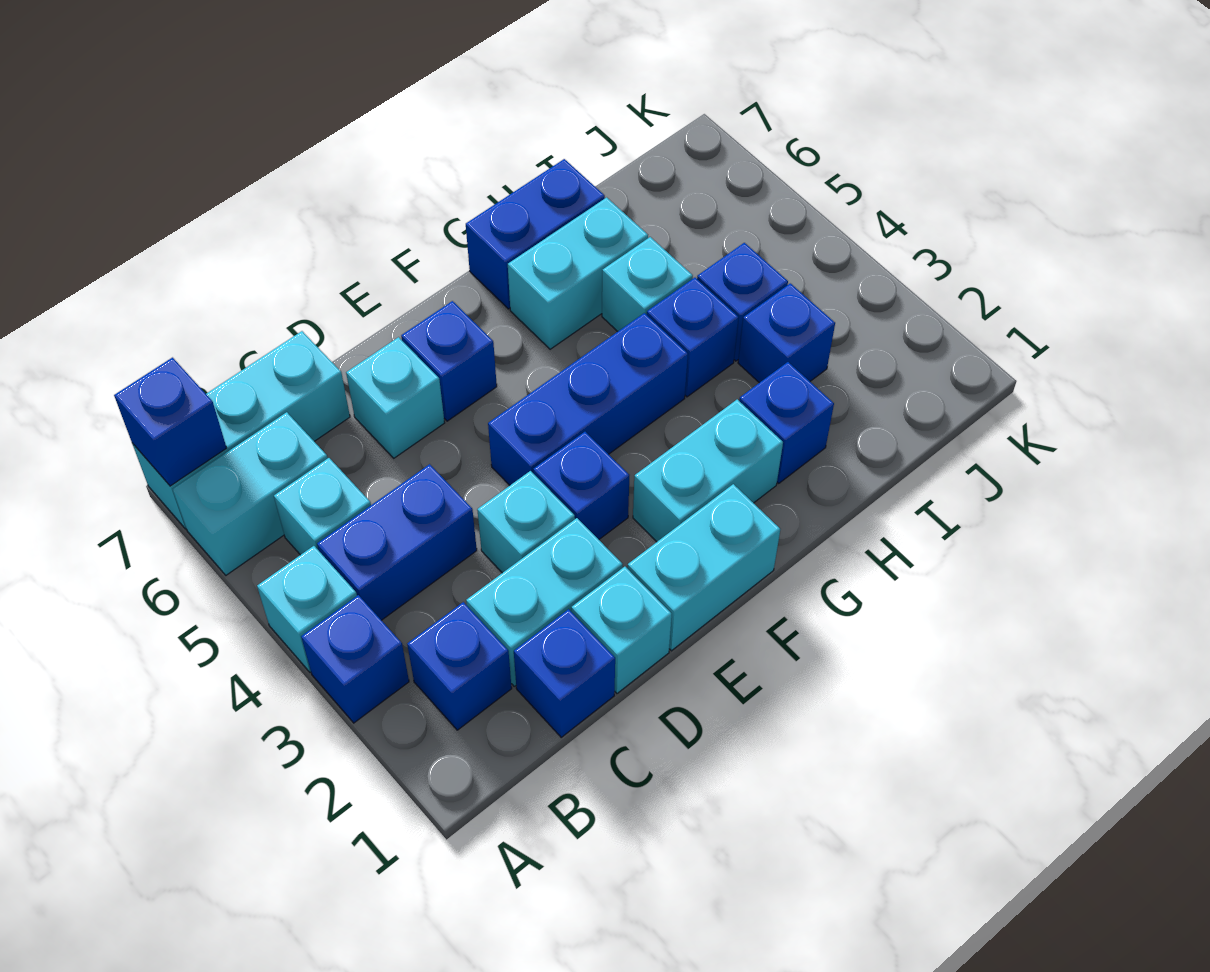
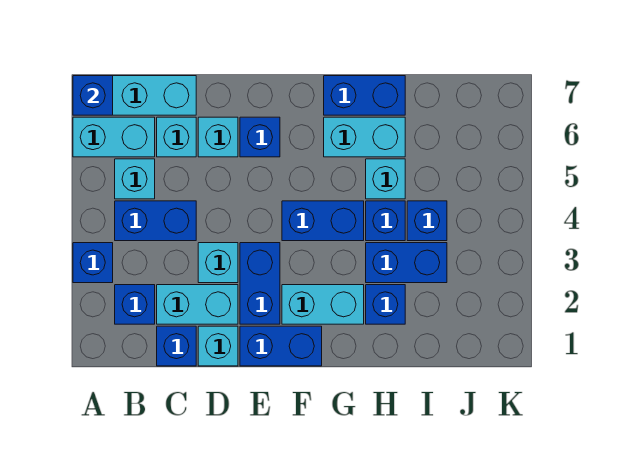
cyan brick A4 level 1 -> cyan brick C6 level 1
cyan brick E1:F1 level 1 -> blue brick E1:F1 level 1
blue brick E3 level 1 -> blue brick E2:E3 level 1
blue brick E4:G4 level 1 -> blue brick F4:G4 level 1
blue brick I3 level 1 -> blue brick H3:I3 level 1

